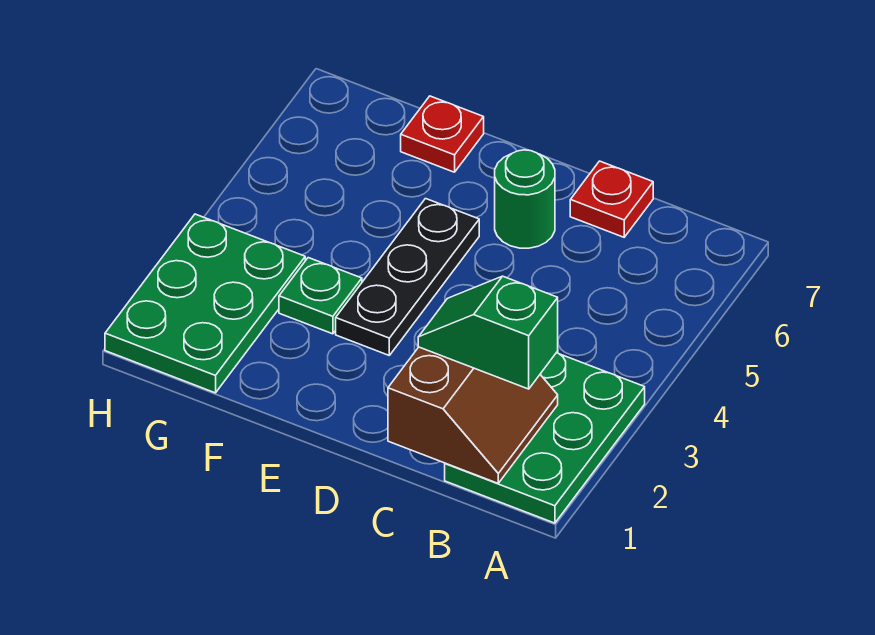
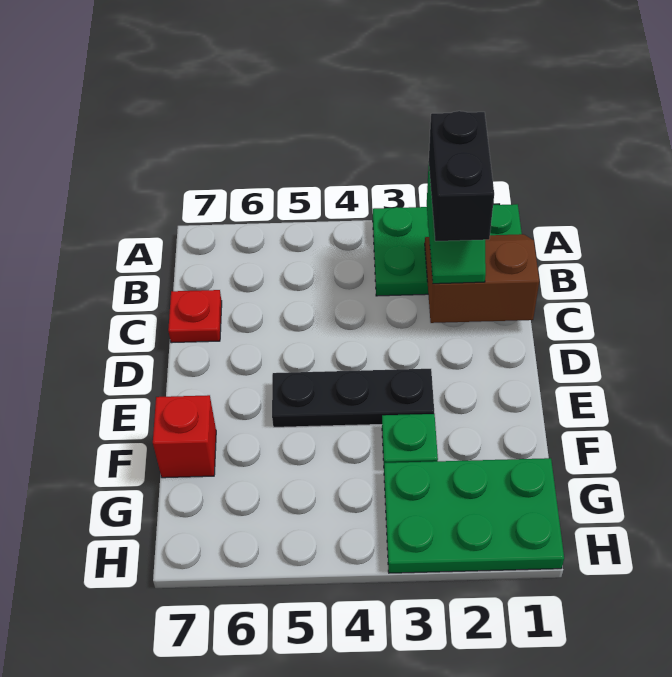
none -> black brick B2:C2 level 4
green round brick D6 level 1 -> none
red plate F7 level 1 -> red brick F7 level 1

